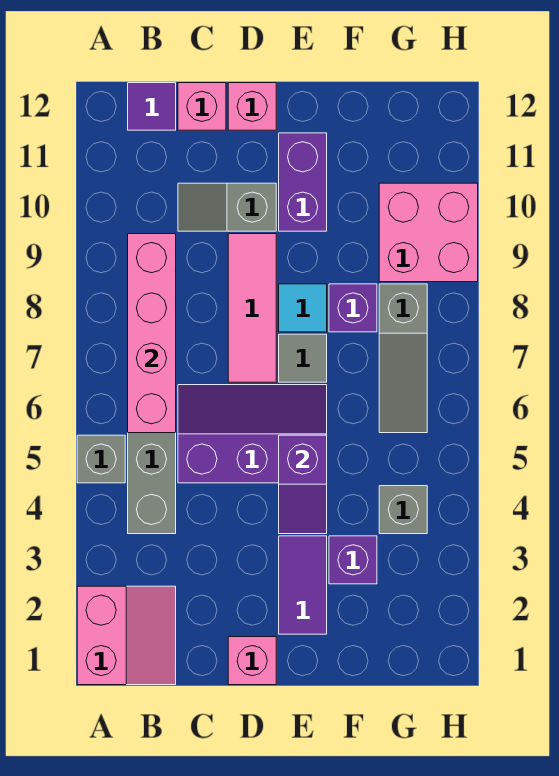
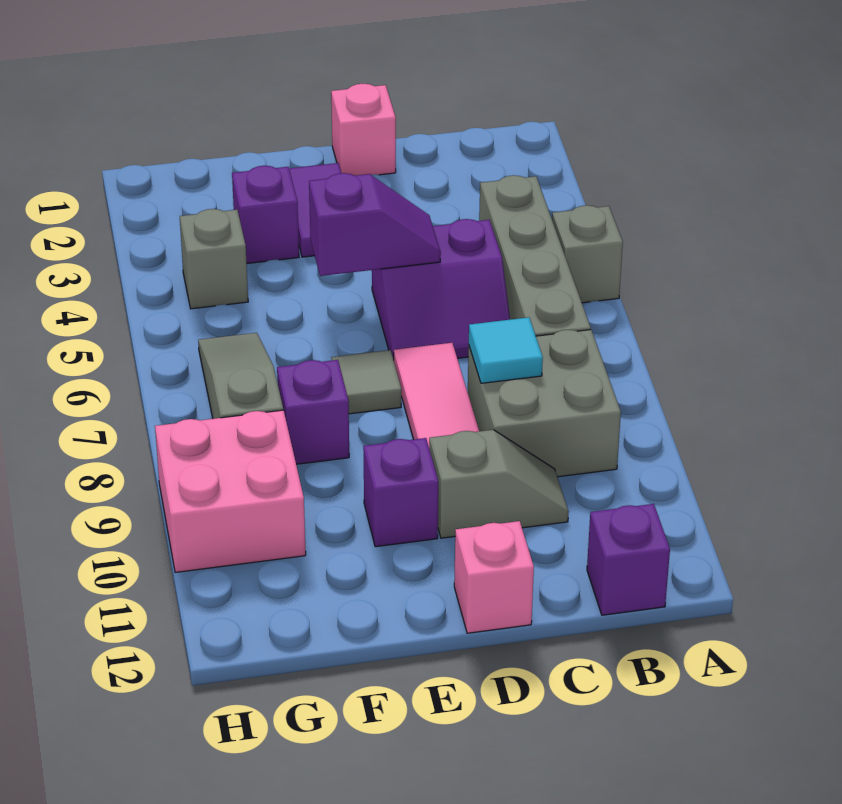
pink slope A1:B2 level 1 top A -> none
pink brick B6:B9 level 2 -> none
none -> grey brick B8:C9 level 1
purple tile B12 level 1 -> purple brick B12 level 1
purple slope C5:E6 level 1 top 5 -> purple slope C5:D6 level 1 top 5
pink brick C12 level 1 -> none
purple slope E4:E5 level 2 top 5 -> purple slope D5:E5 level 2 top E
cyan tile E8 level 1 -> cyan tile C8 level 2
purple brick E10:E11 level 1 -> purple brick E10 level 1

